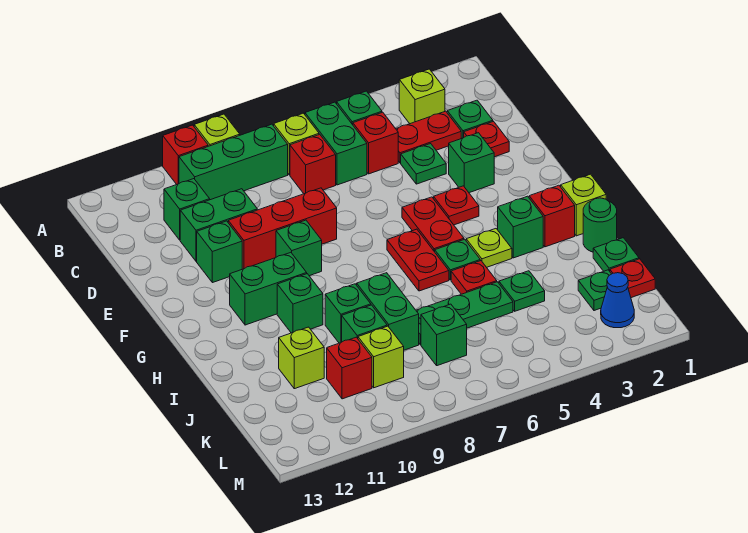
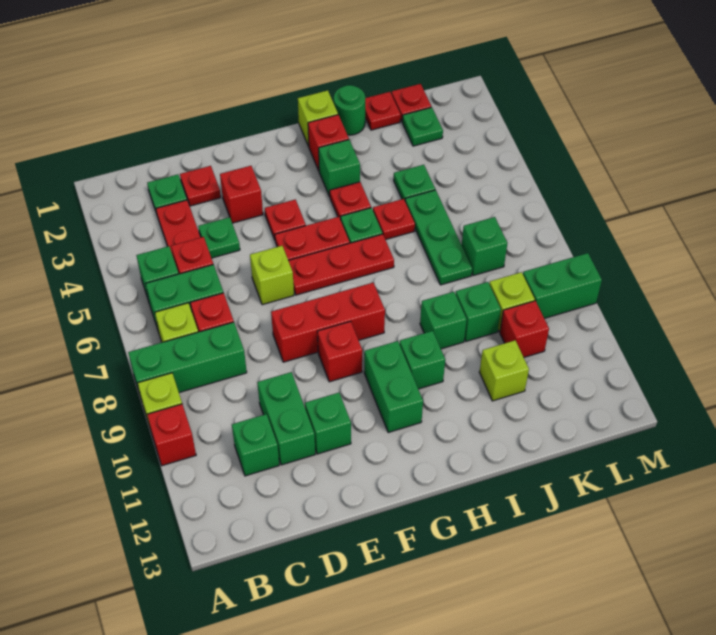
lime brick B3 level 1 -> lime brick E6 level 1
green brick B8:B10 level 1 -> green brick A8:C8 level 1
green brick E3 level 1 -> red brick E3 level 1
red brick E8:E10 level 1 -> red brick E8:G8 level 1
green brick F9 level 1 -> red brick F9 level 1
red plate G6:H6 level 1 -> red plate F6:H6 level 1
lime plate H4 level 1 -> red plate H4 level 1
green brick I8:J8 level 1 -> green brick L9:M9 level 1
green plate J1 level 1 -> red plate J1 level 1
blue cone L2 level 1 -> none

